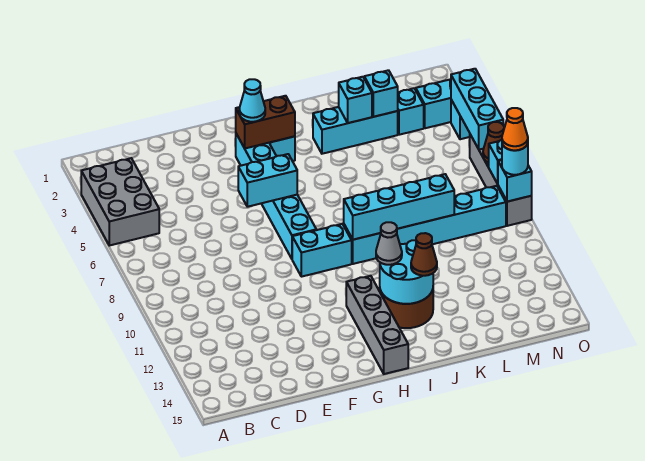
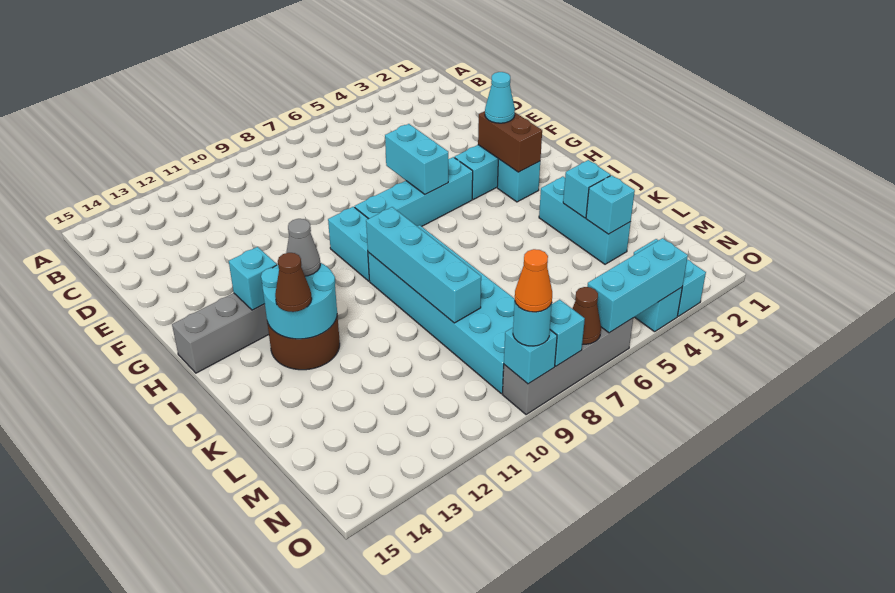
grey brick A3:B5 level 1 -> none
cyan brick I9:N9 level 1 -> cyan brick I8:N9 level 1
cyan brick M3 level 1 -> cyan brick H13 level 2

